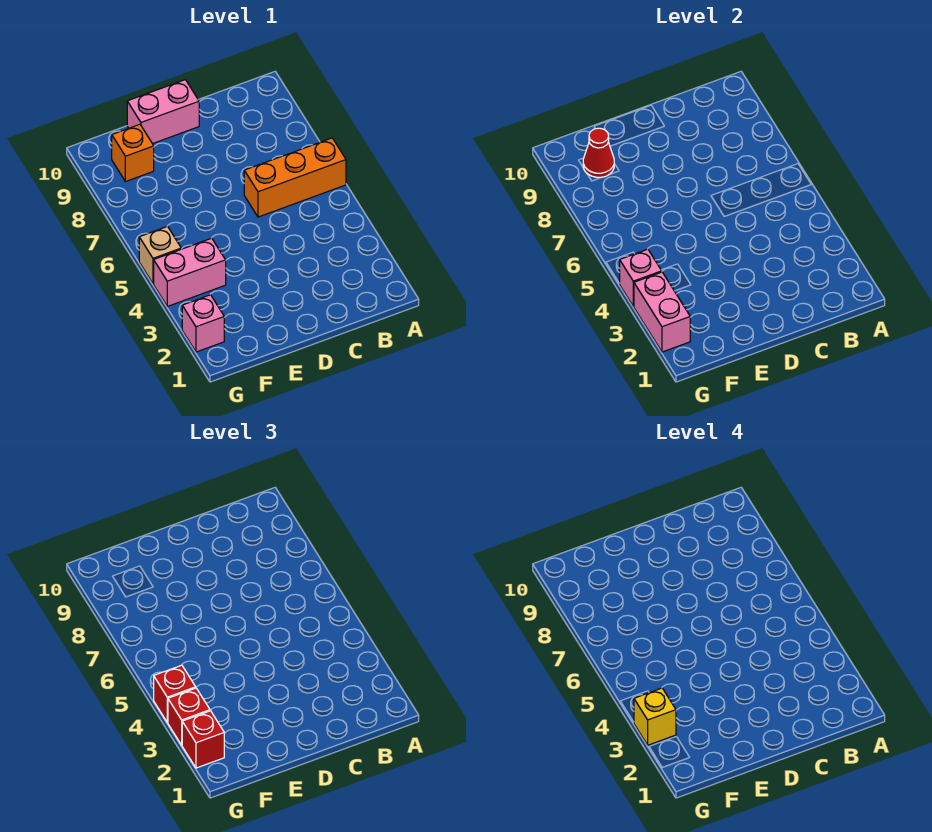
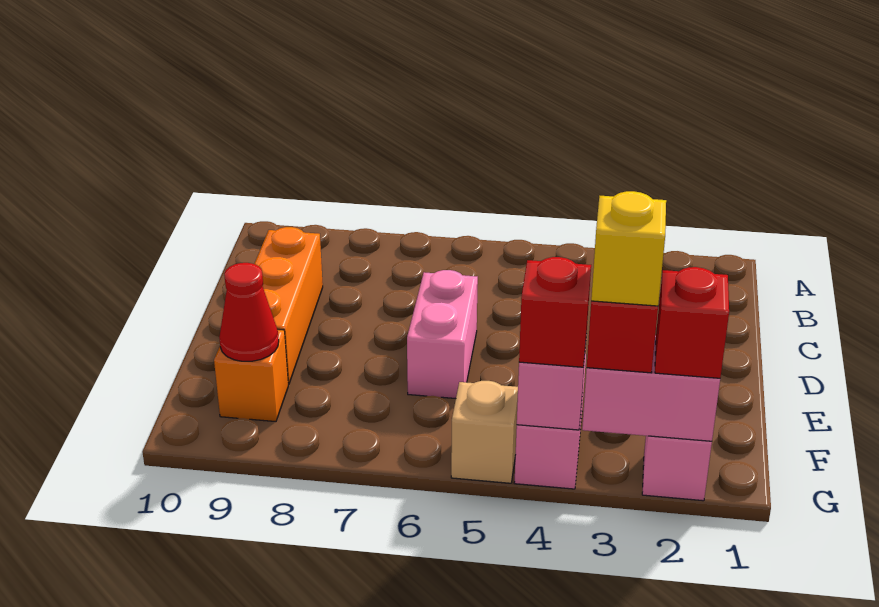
orange brick A6:C6 level 1 -> orange brick C9:E9 level 1
pink brick D10:E10 level 1 -> pink brick D6:E6 level 1

